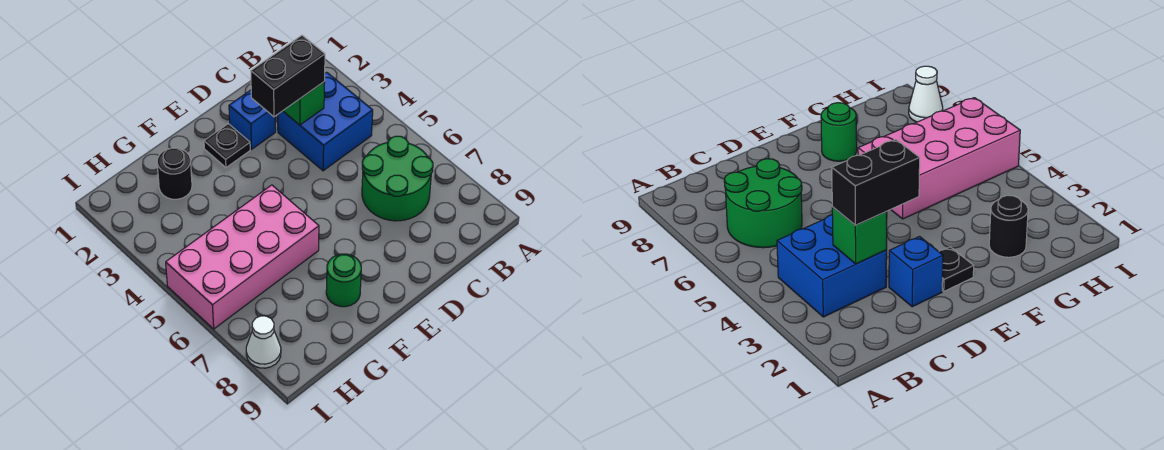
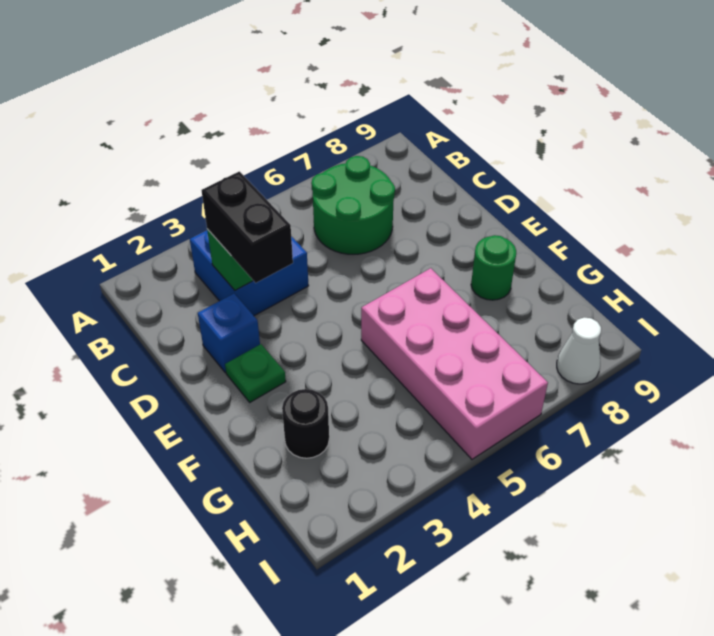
black plate E2 level 1 -> green plate E2 level 1

